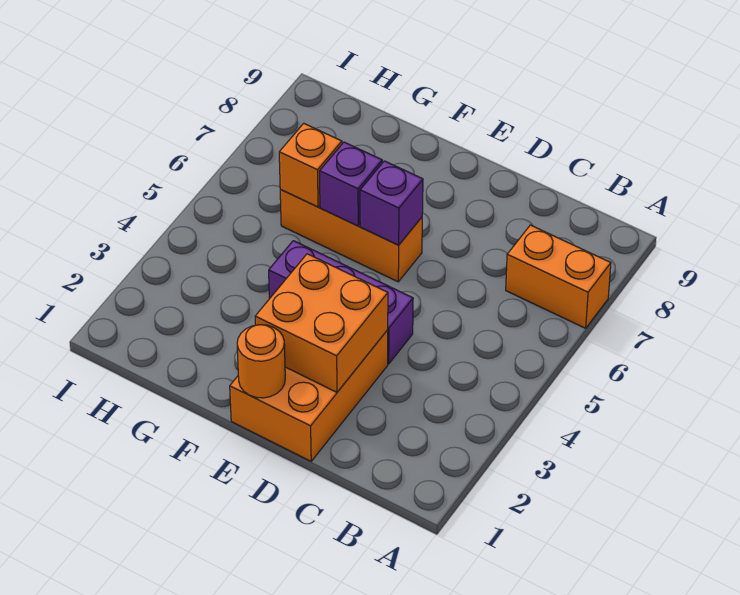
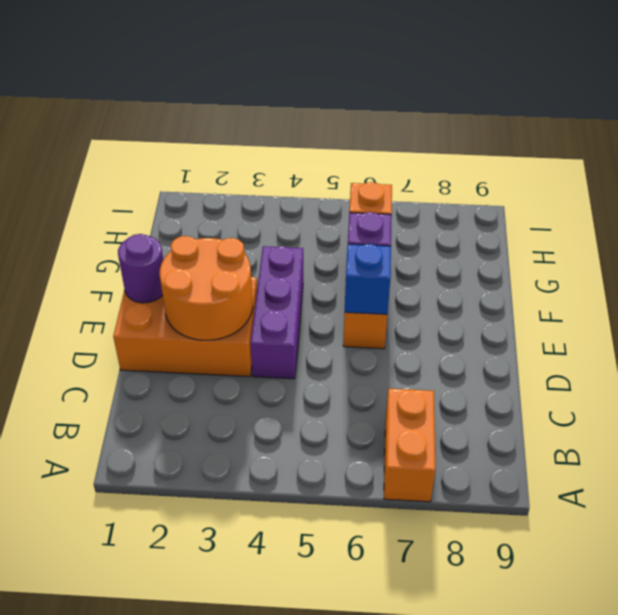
orange brick D2:E3 level 2 -> orange round brick D2:E3 level 2
orange round brick E1 level 2 -> purple round brick E1 level 2
purple brick E6 level 2 -> blue brick E6 level 2

